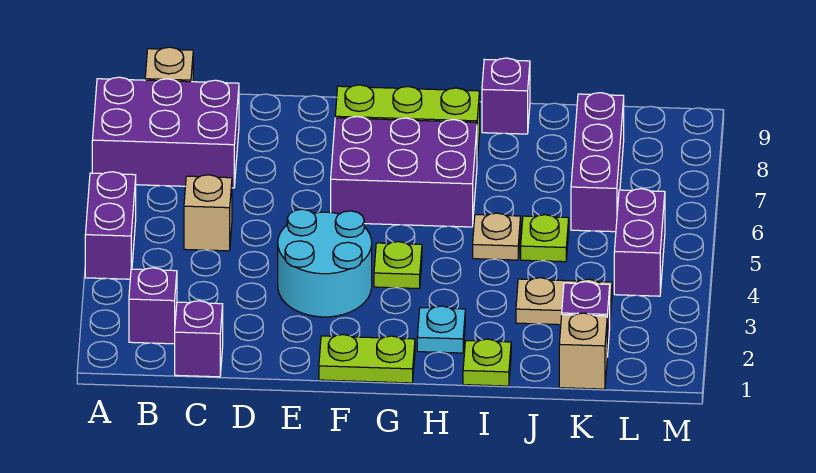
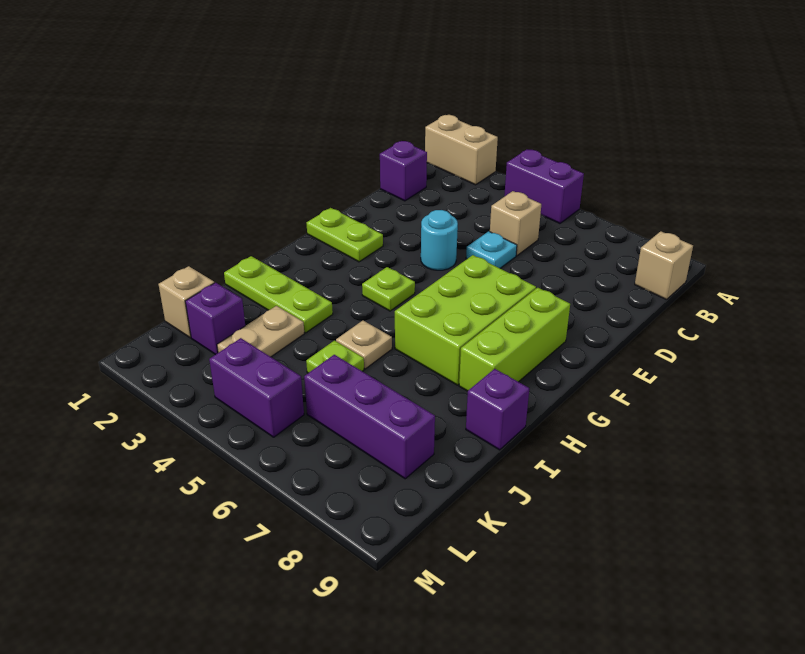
none -> tan brick A1:A2 level 1
purple brick A7:C8 level 1 -> none
purple brick B2 level 1 -> none
cyan round brick E3:F4 level 1 -> cyan round brick E4 level 1
lime plate F1:G1 level 1 -> lime plate F1:F2 level 1
purple brick F6:H7 level 1 -> lime brick F6:H7 level 1
cyan plate H2 level 1 -> cyan plate D5 level 1
lime plate I1 level 1 -> lime plate I1:I3 level 1

